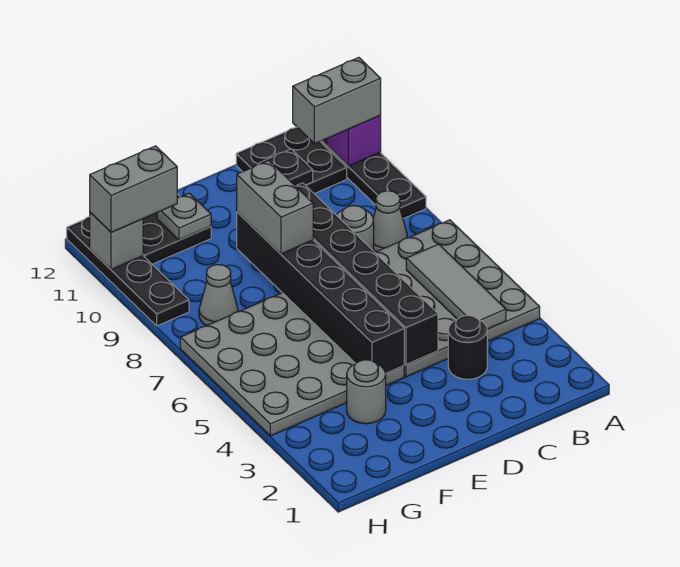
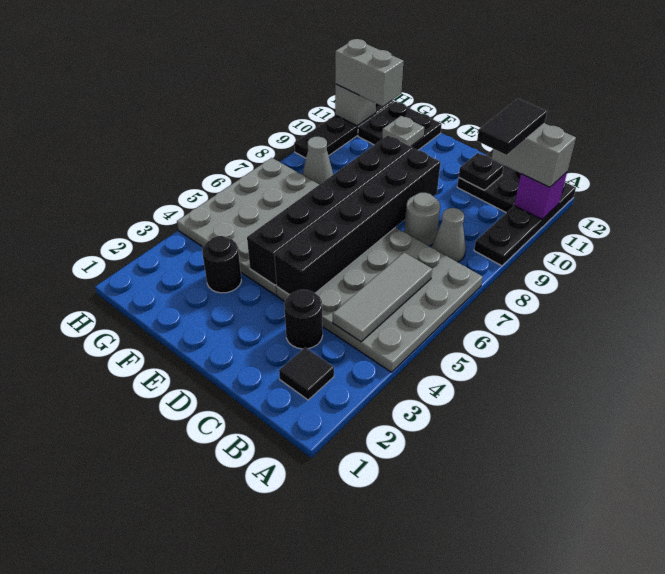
none -> black tile B2 level 1
none -> black tile B10:B11 level 4
grey brick E8:E9 level 3 -> none
grey round brick F3 level 1 -> black round brick F3 level 1

